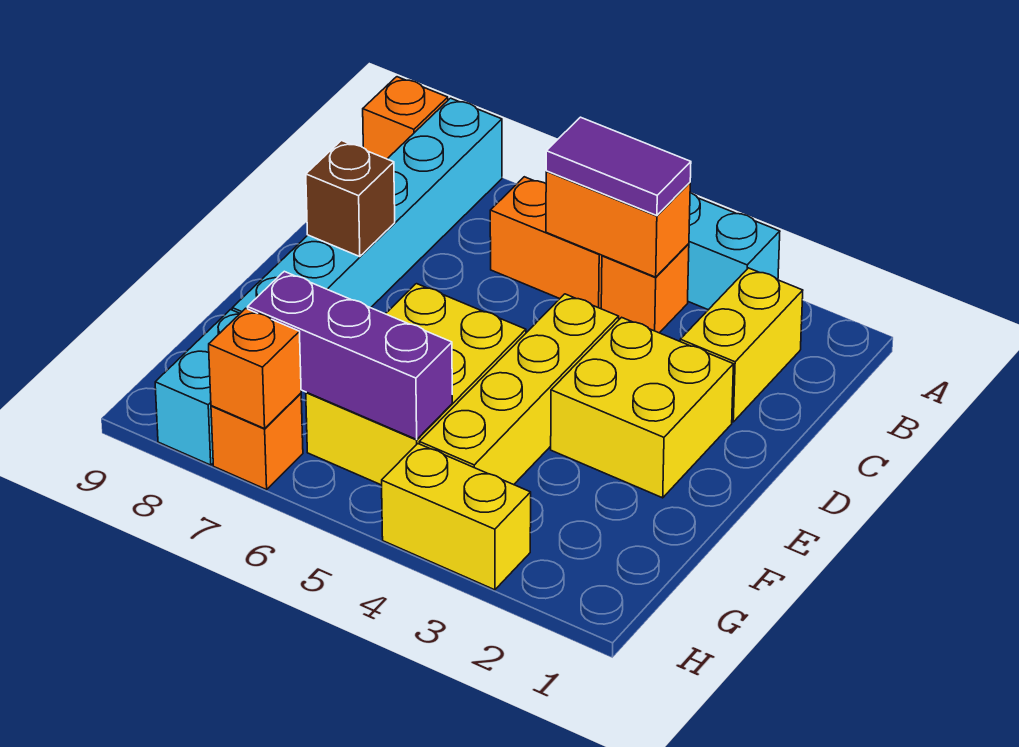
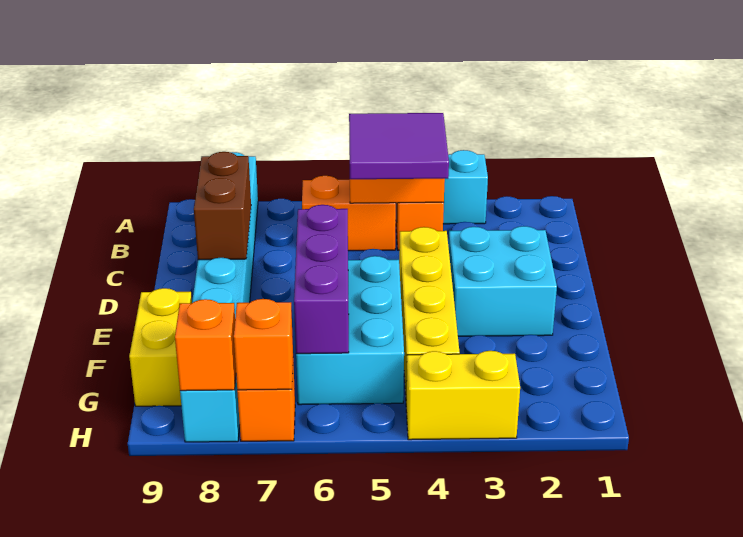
orange brick A9 level 1 -> orange brick H8 level 2
yellow brick B2:C2 level 1 -> yellow brick F9:G9 level 1
purple tile B4:B5 level 3 -> purple tile B4:C5 level 3
yellow brick D2:E3 level 1 -> cyan brick D2:E3 level 1
brown brick D8 level 2 -> brown brick C8:D8 level 2
yellow brick E5:G6 level 1 -> cyan brick E5:G6 level 1
purple brick G5:G7 level 2 -> purple brick E6:G6 level 2

